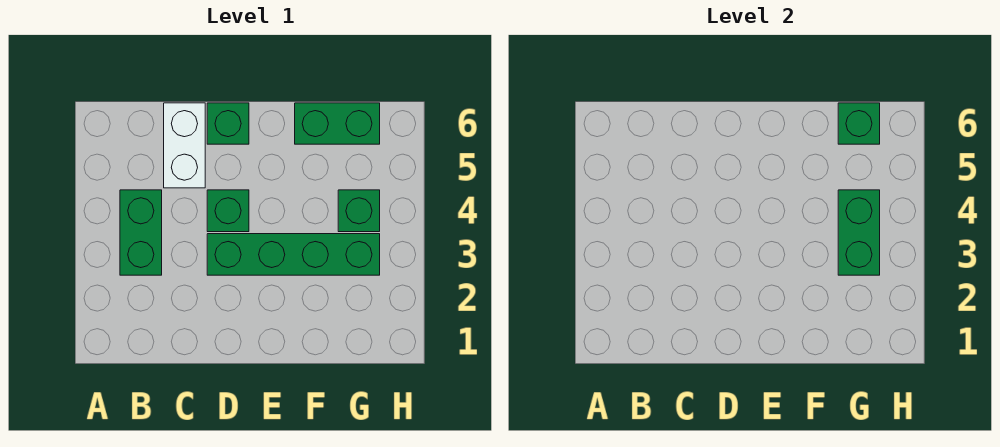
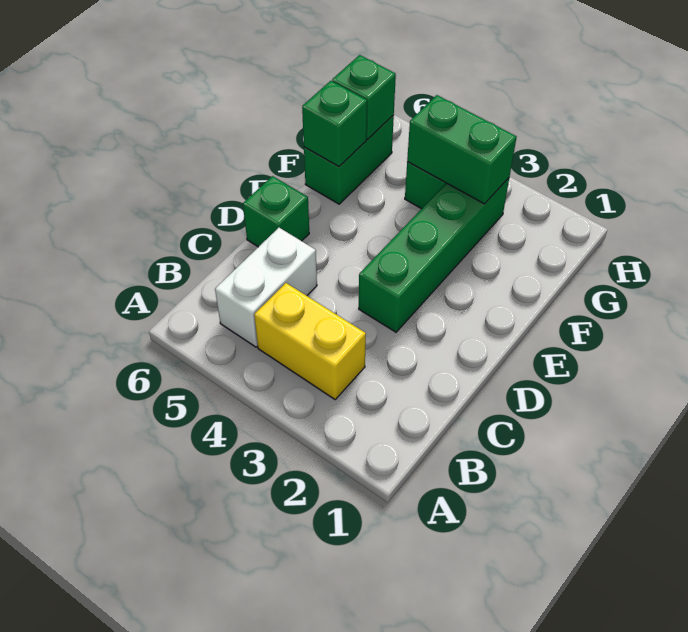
green brick B3:B4 level 1 -> yellow brick B3:B4 level 1
white brick C5:C6 level 1 -> white brick B5:C5 level 1
green brick D4 level 1 -> green brick F6 level 2

